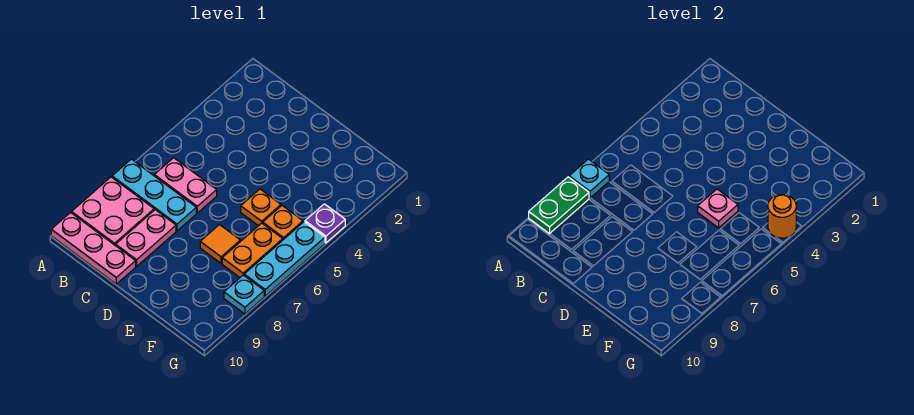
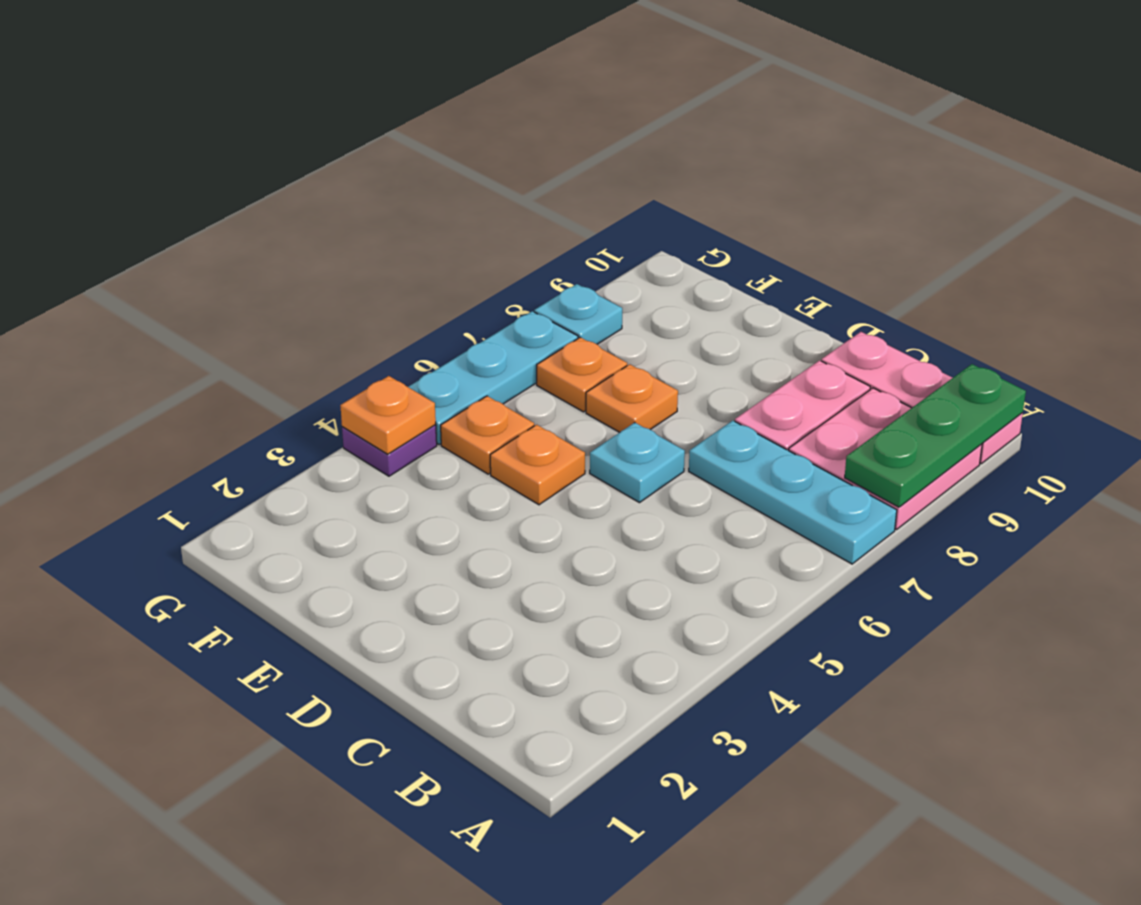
cyan plate A7 level 2 -> cyan plate D6 level 1
green plate A8:A9 level 2 -> green plate A8:A10 level 2
pink plate B6:C6 level 1 -> none
pink plate E5 level 2 -> none
orange tile E7 level 1 -> orange plate E7 level 1
orange plate F6:F7 level 1 -> orange plate F7 level 1
orange round brick G4 level 2 -> orange plate G4 level 2

